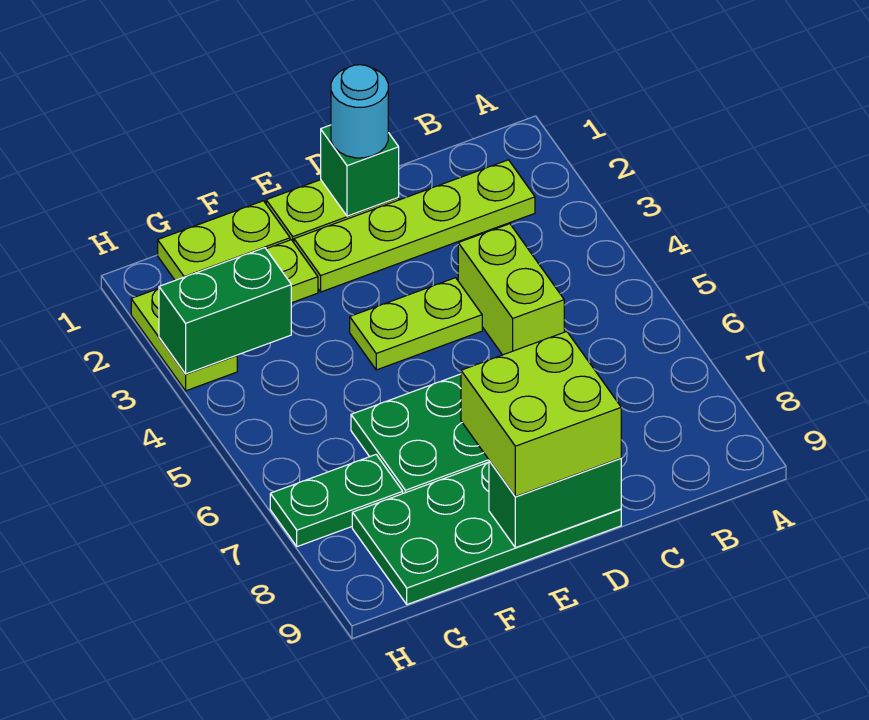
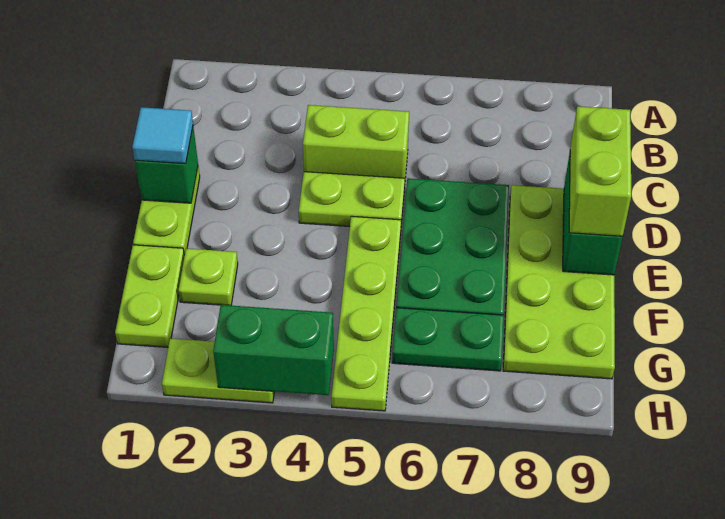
lime plate B2:E2 level 1 -> lime plate E5:H5 level 1
cyan round brick D1 level 3 -> cyan tile D1 level 3
lime plate D4:E4 level 1 -> lime plate D4:D5 level 1
green plate D8:G9 level 1 -> lime plate D8:G9 level 1
lime brick D8:E9 level 3 -> lime brick D9:E9 level 3
green brick G3:H3 level 2 -> green brick H3:H4 level 2
green plate G7:H7 level 1 -> green plate G6:G7 level 1

